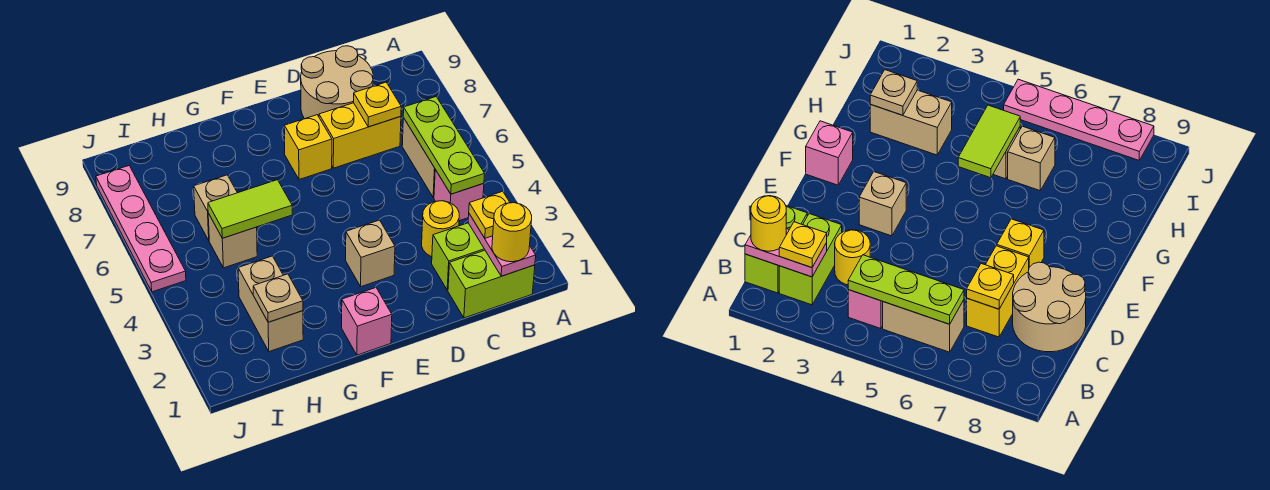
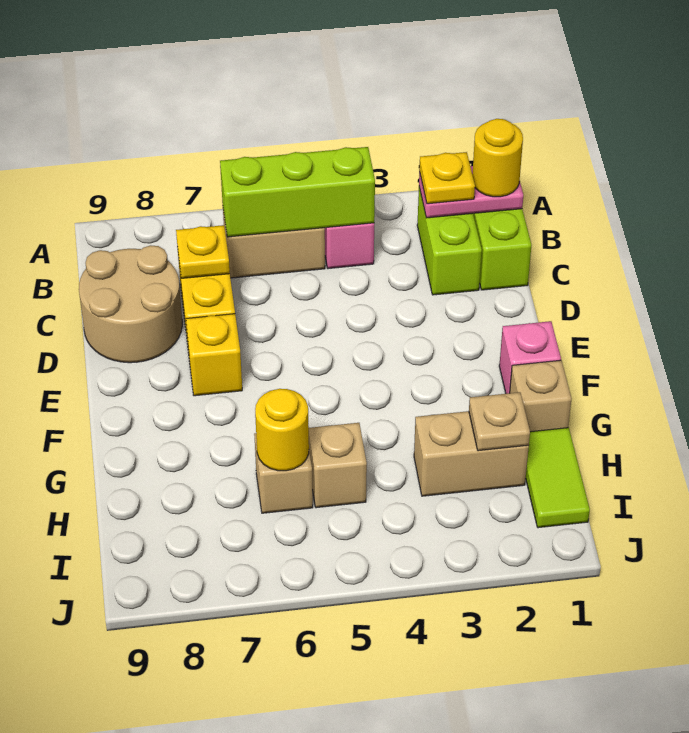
lime plate B4:B6 level 2 -> lime brick B4:B6 level 2
yellow round brick C3 level 1 -> yellow round brick H6 level 2
tan brick E3 level 1 -> tan brick G1 level 1
lime tile G5:H5 level 2 -> lime tile H1:I1 level 1
pink plate J5:J8 level 1 -> none

